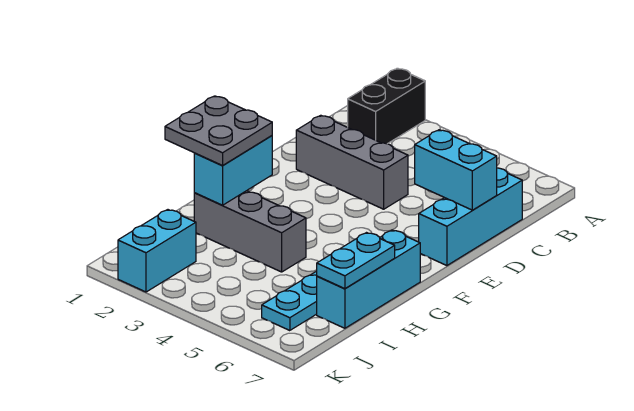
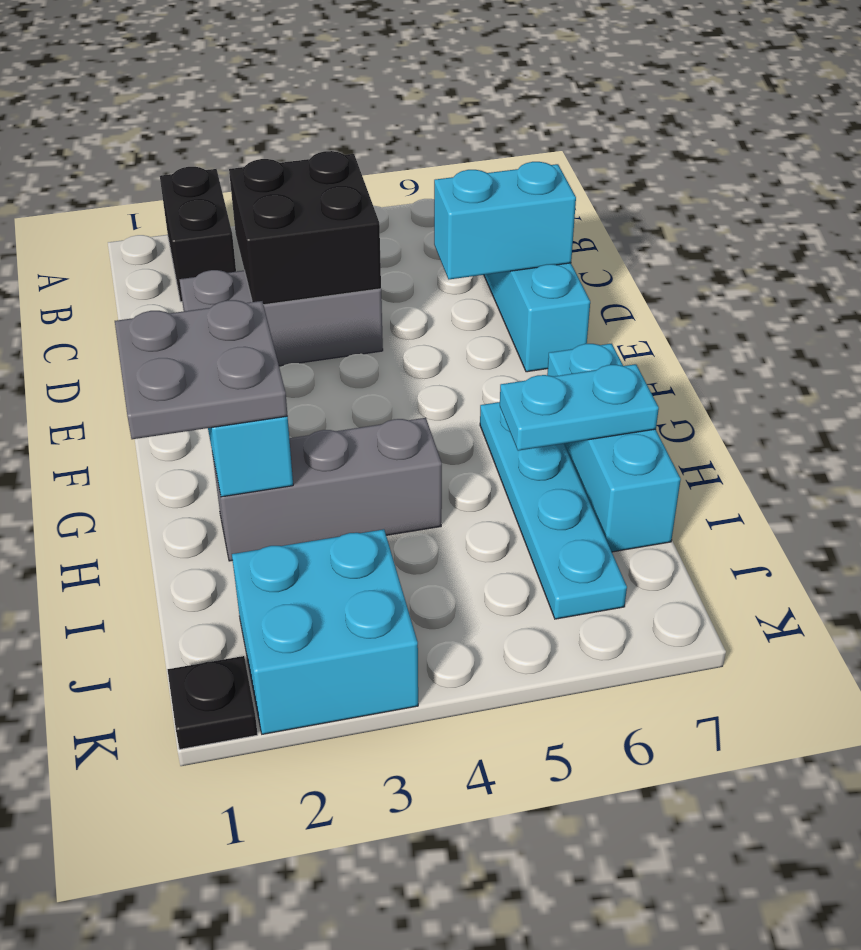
none -> black brick C3:D4 level 2
cyan plate H7:I7 level 2 -> cyan plate H6:H7 level 2
cyan brick J2:K2 level 1 -> cyan brick J2:K3 level 1
none -> black plate K1 level 1

